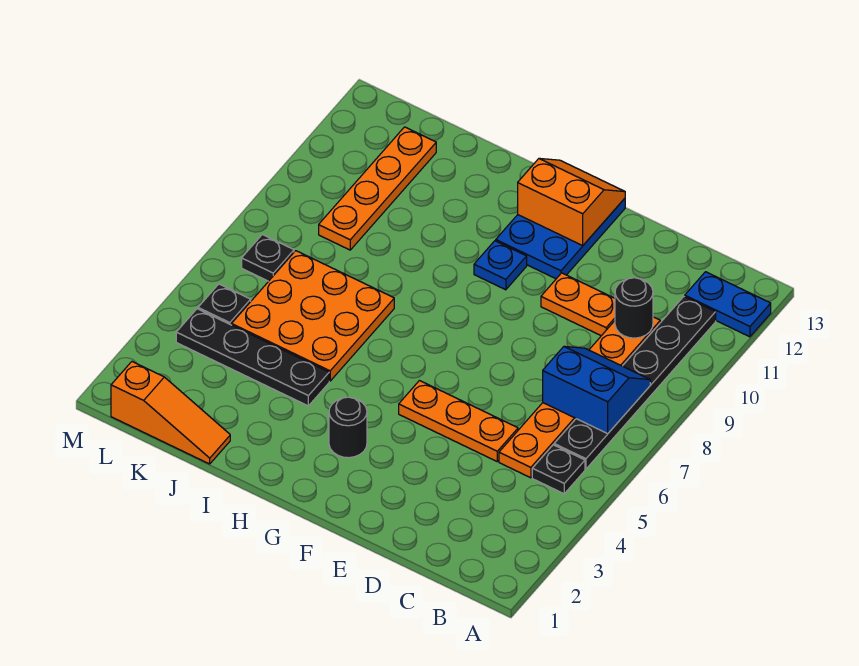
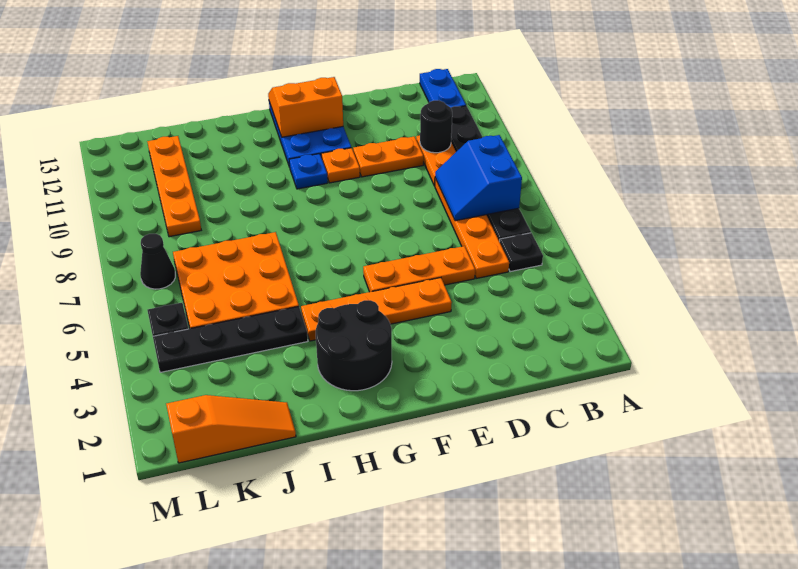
blue plate A12:B12 level 1 -> blue plate B12:B13 level 1
blue slope B7:C8 level 2 top 7 -> blue slope B7:C8 level 2 top B
none -> orange plate E4:H4 level 1
none -> orange plate F10 level 1
black round brick G3 level 1 -> black round brick G2:H3 level 1
black plate L7 level 1 -> black cone L7 level 1

